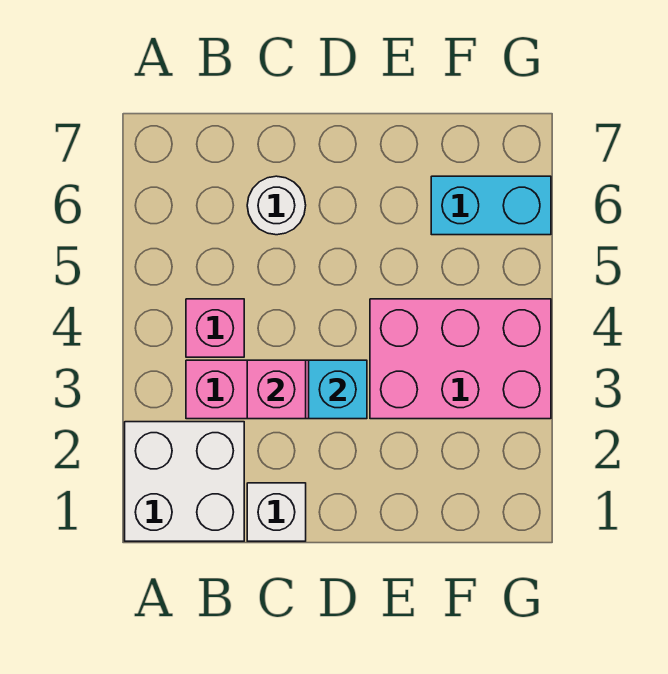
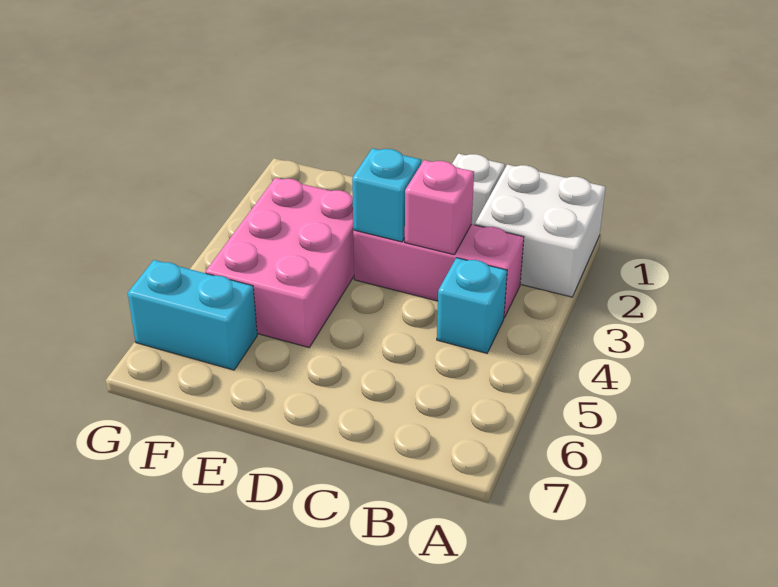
pink brick B4 level 1 -> cyan brick B4 level 1
white round brick C6 level 1 -> none
pink brick E3:G4 level 1 -> pink brick E3:F5 level 1

